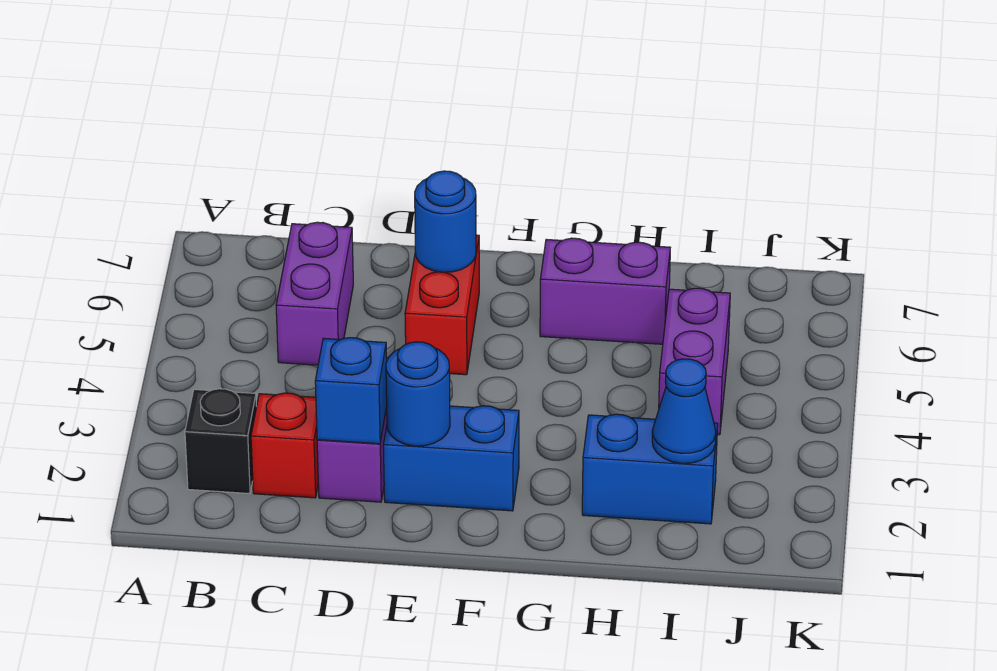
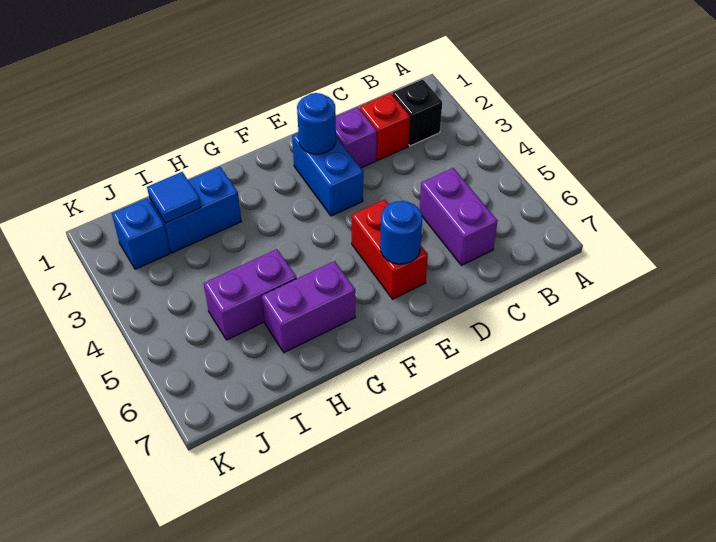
blue brick D2 level 2 -> blue brick J2 level 1
blue brick E2:F2 level 1 -> blue brick E2:E3 level 1
blue cone I2 level 2 -> blue tile I2 level 2
purple brick I4:I5 level 1 -> purple brick H5:I5 level 1

